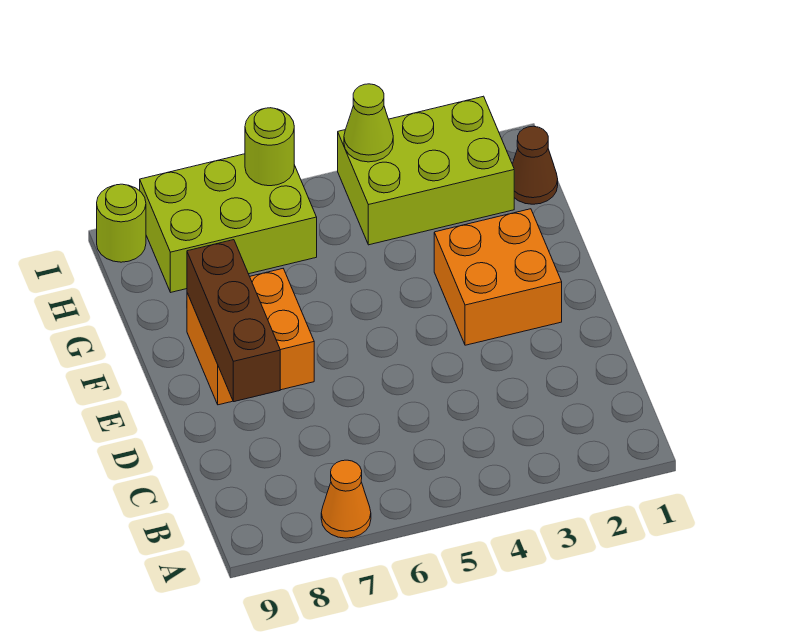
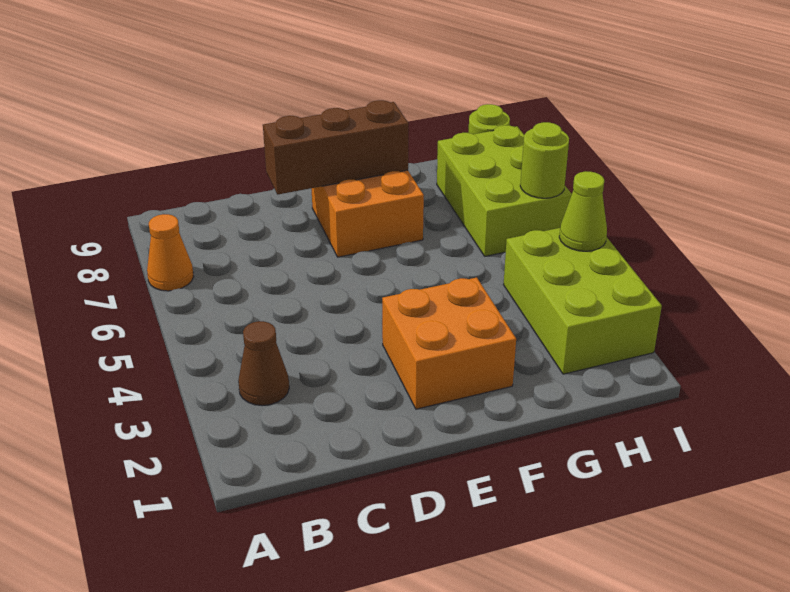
brown cone H1 level 1 -> brown cone B3 level 1

